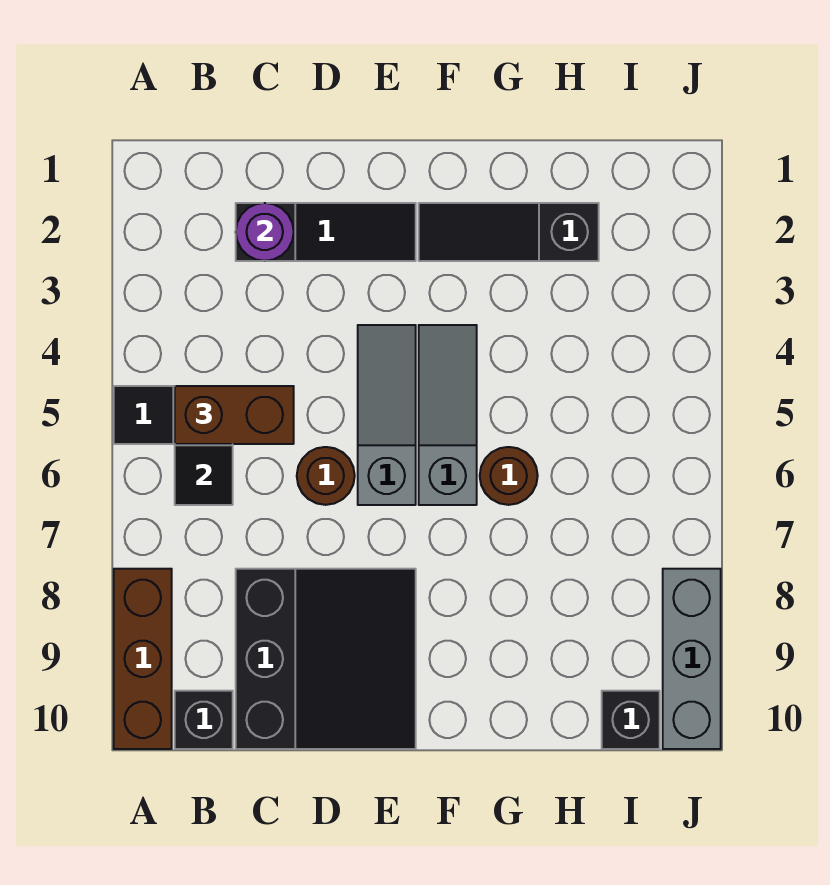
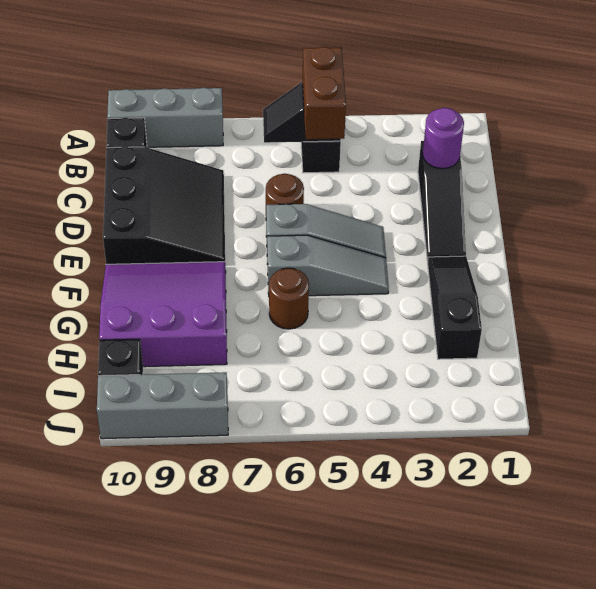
brown brick A8:A10 level 1 -> grey brick A8:A10 level 1
black slope C8:E10 level 1 top C -> black slope C8:E10 level 1 top 10
none -> purple slope F8:H10 level 1 top H

